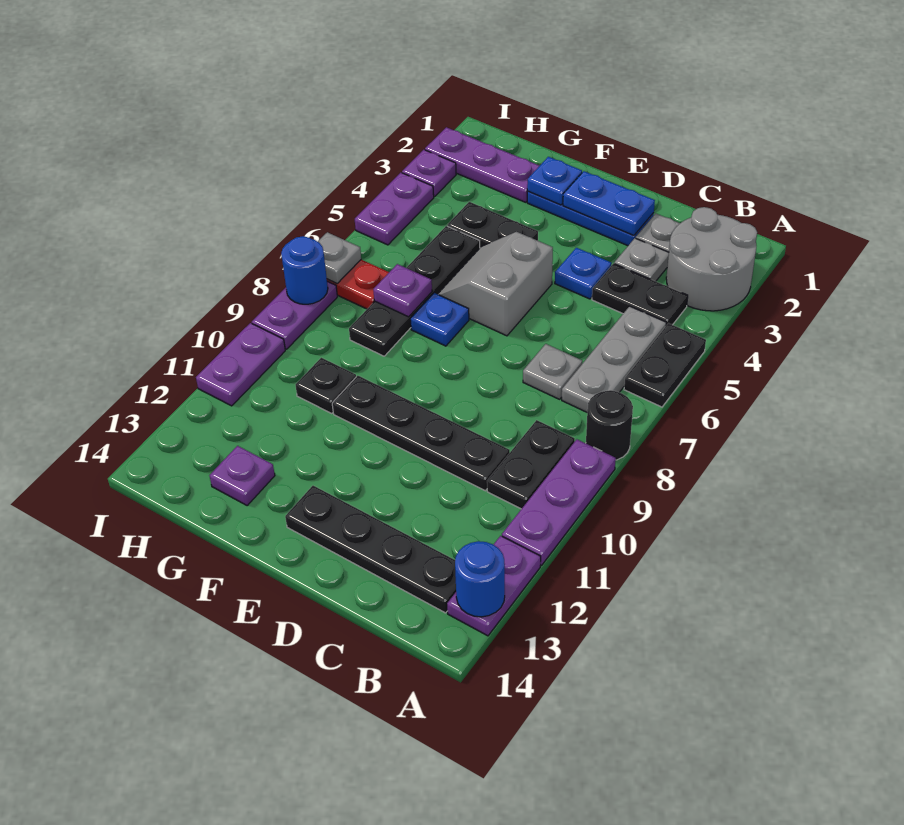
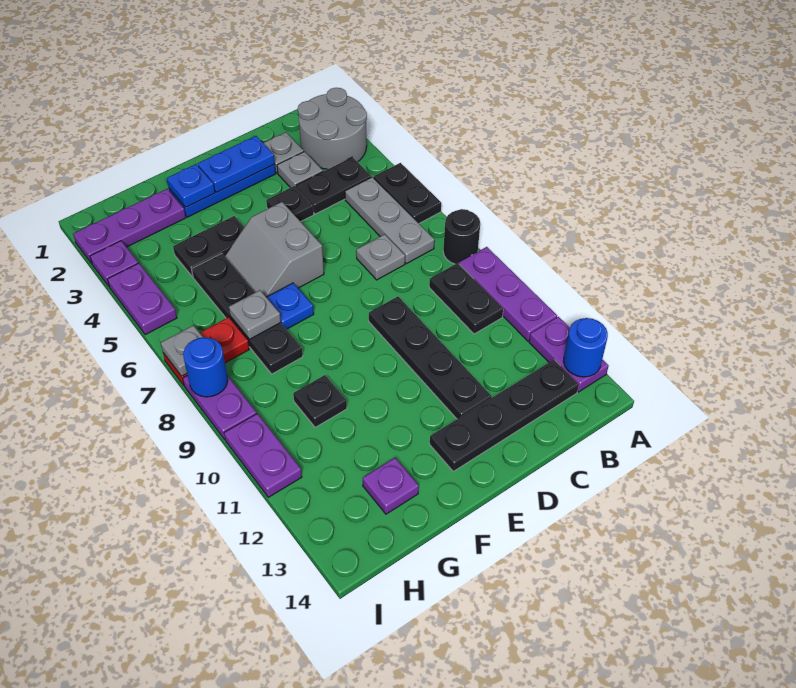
black plate C10:F10 level 1 -> black plate D9:D12 level 1
blue plate D4 level 1 -> black plate D4 level 1
purple plate G7 level 2 -> grey plate G7 level 2

